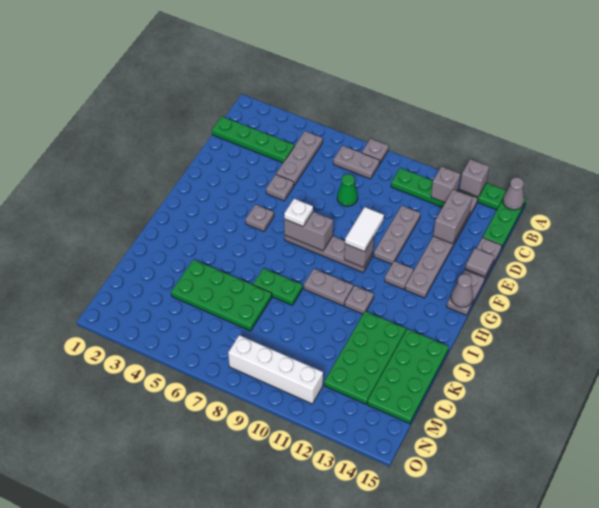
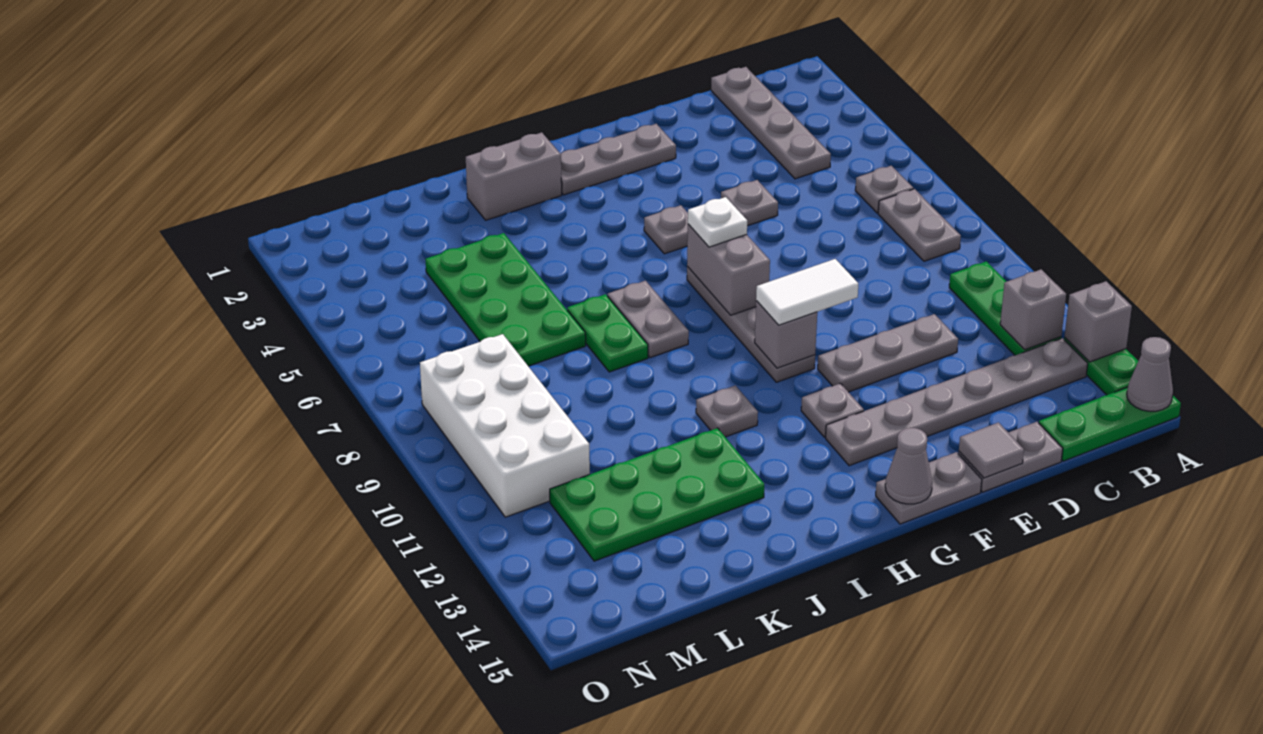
grey plate A8 level 1 -> grey plate B6 level 1
grey plate B5:D5 level 1 -> grey plate F2:H2 level 1
green plate C1:C4 level 1 -> grey plate C1:C4 level 1
grey brick C13:D13 level 2 -> grey brick I2:J2 level 1
green cone D8 level 1 -> none
grey plate I9:I10 level 1 -> grey plate I7:I8 level 1
green plate J14:M15 level 1 -> none
white brick N8:N11 level 1 -> white brick M8:N11 level 1

